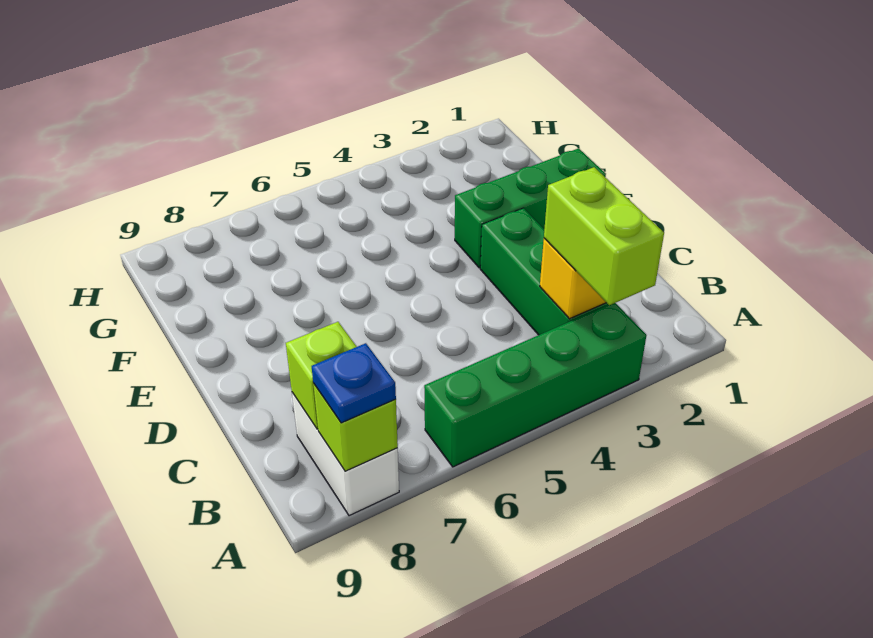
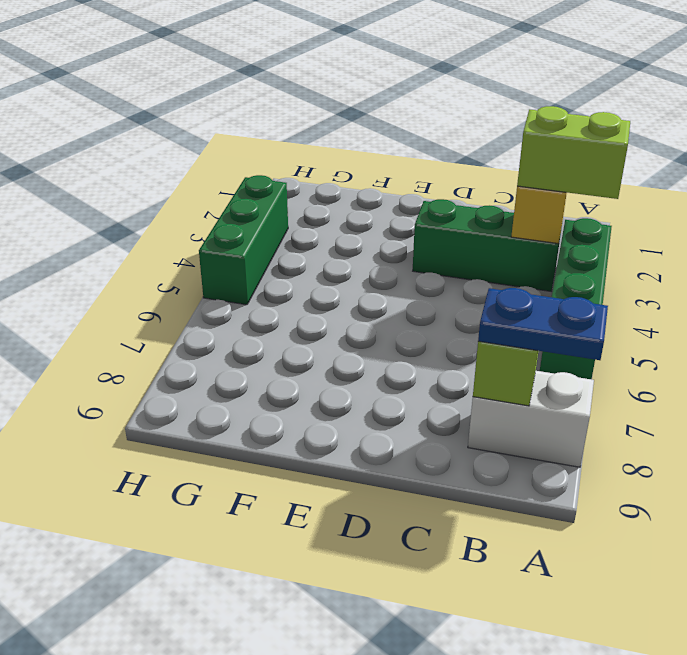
lime brick A8 level 2 -> none
blue plate A8 level 3 -> blue plate A8:B8 level 3
green brick E1:E3 level 1 -> green brick H3:H5 level 1

